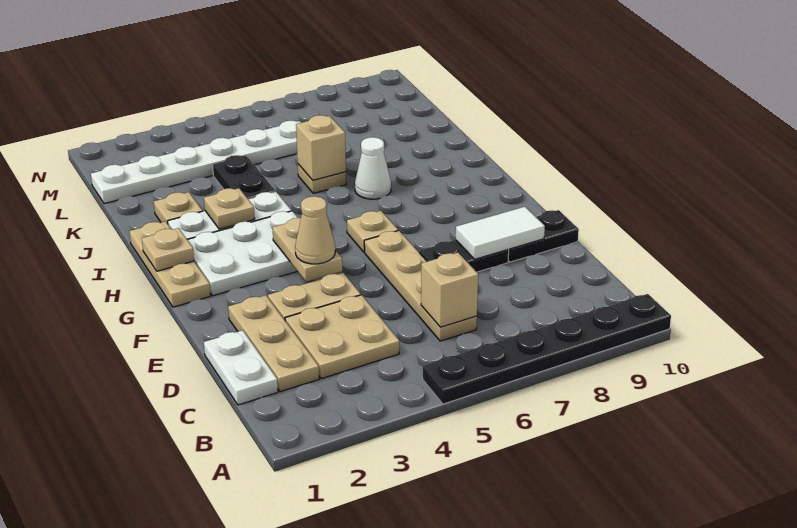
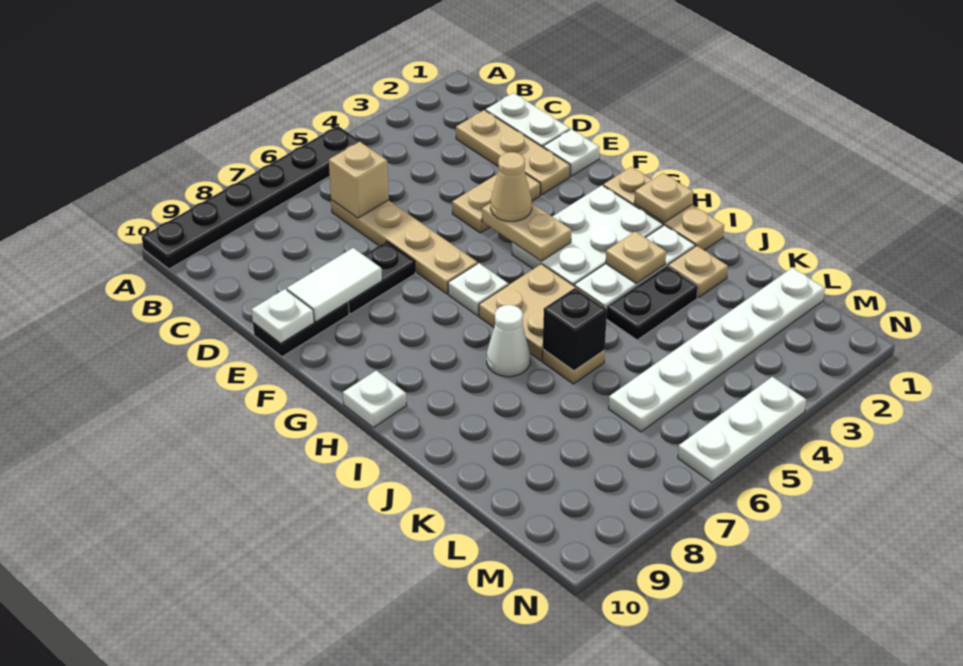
tan plate C3:D4 level 1 -> tan plate H5:I6 level 1
none -> white plate E1 level 1
none -> white plate E10 level 2
tan plate G6 level 1 -> white plate G6 level 1
none -> white plate H10 level 1
black plate J4:K4 level 1 -> black plate J3:J4 level 1
tan brick J6 level 2 -> black brick J6 level 2
none -> white plate N4:N6 level 1

